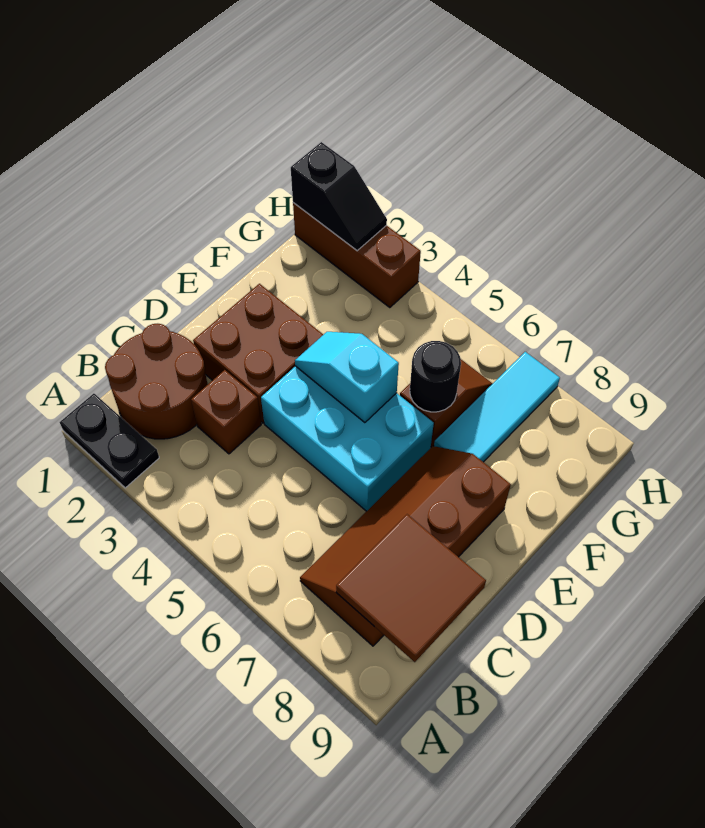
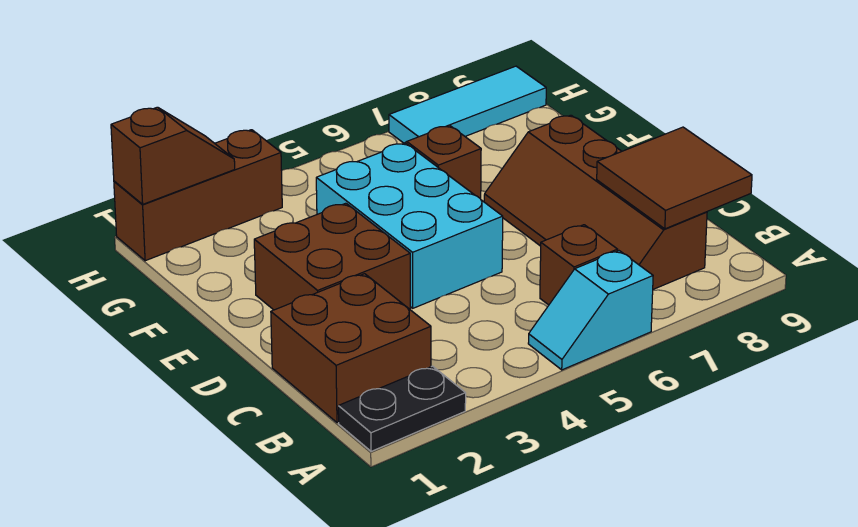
brown round brick B1:C2 level 1 -> brown brick B1:C2 level 1
brown brick C3 level 1 -> brown brick B6 level 1
cyan brick D4:E6 level 1 -> cyan brick D4:F5 level 1
cyan slope E4:E5 level 2 top 5 -> cyan slope A5:A6 level 1 top 6
black round brick F6 level 2 -> none
cyan tile F7:H7 level 1 -> cyan tile H7:H9 level 1
black slope H1:H2 level 2 top 1 -> brown slope H1:H2 level 2 top 1

